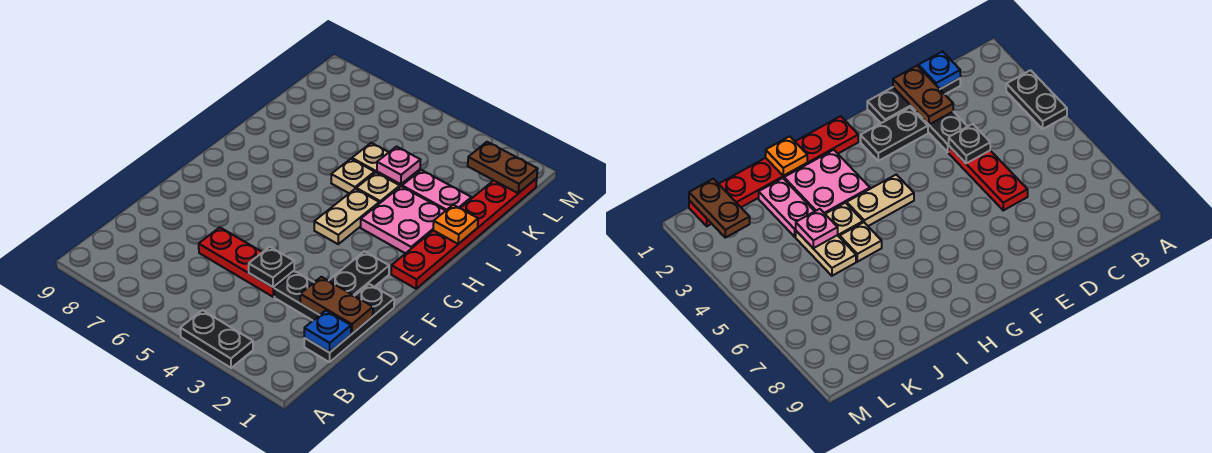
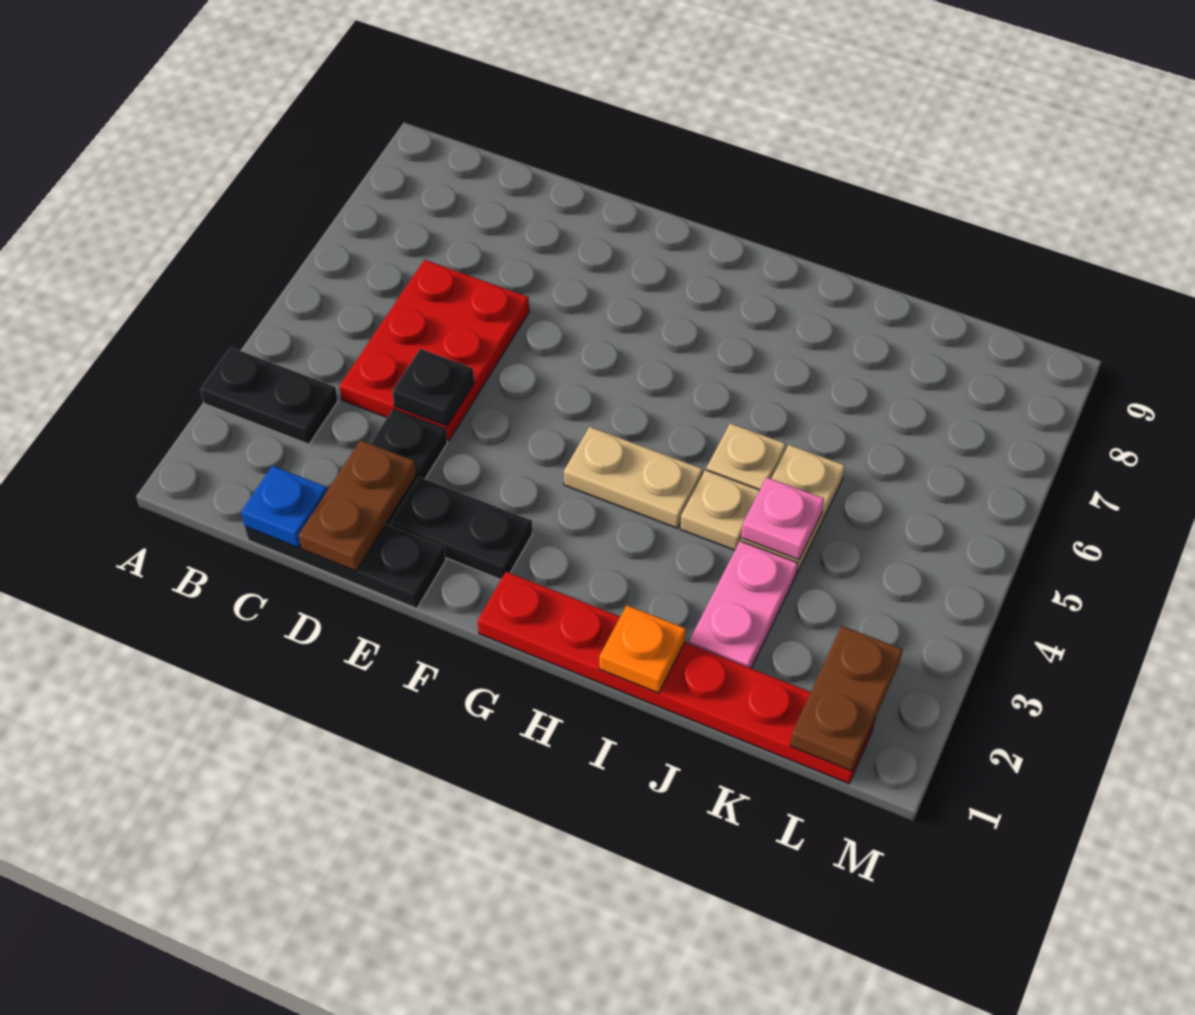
black plate A3:A4 level 1 -> black plate A3:B3 level 1
red plate D4:D6 level 1 -> red plate C4:D6 level 1
pink plate H2:I3 level 1 -> none

